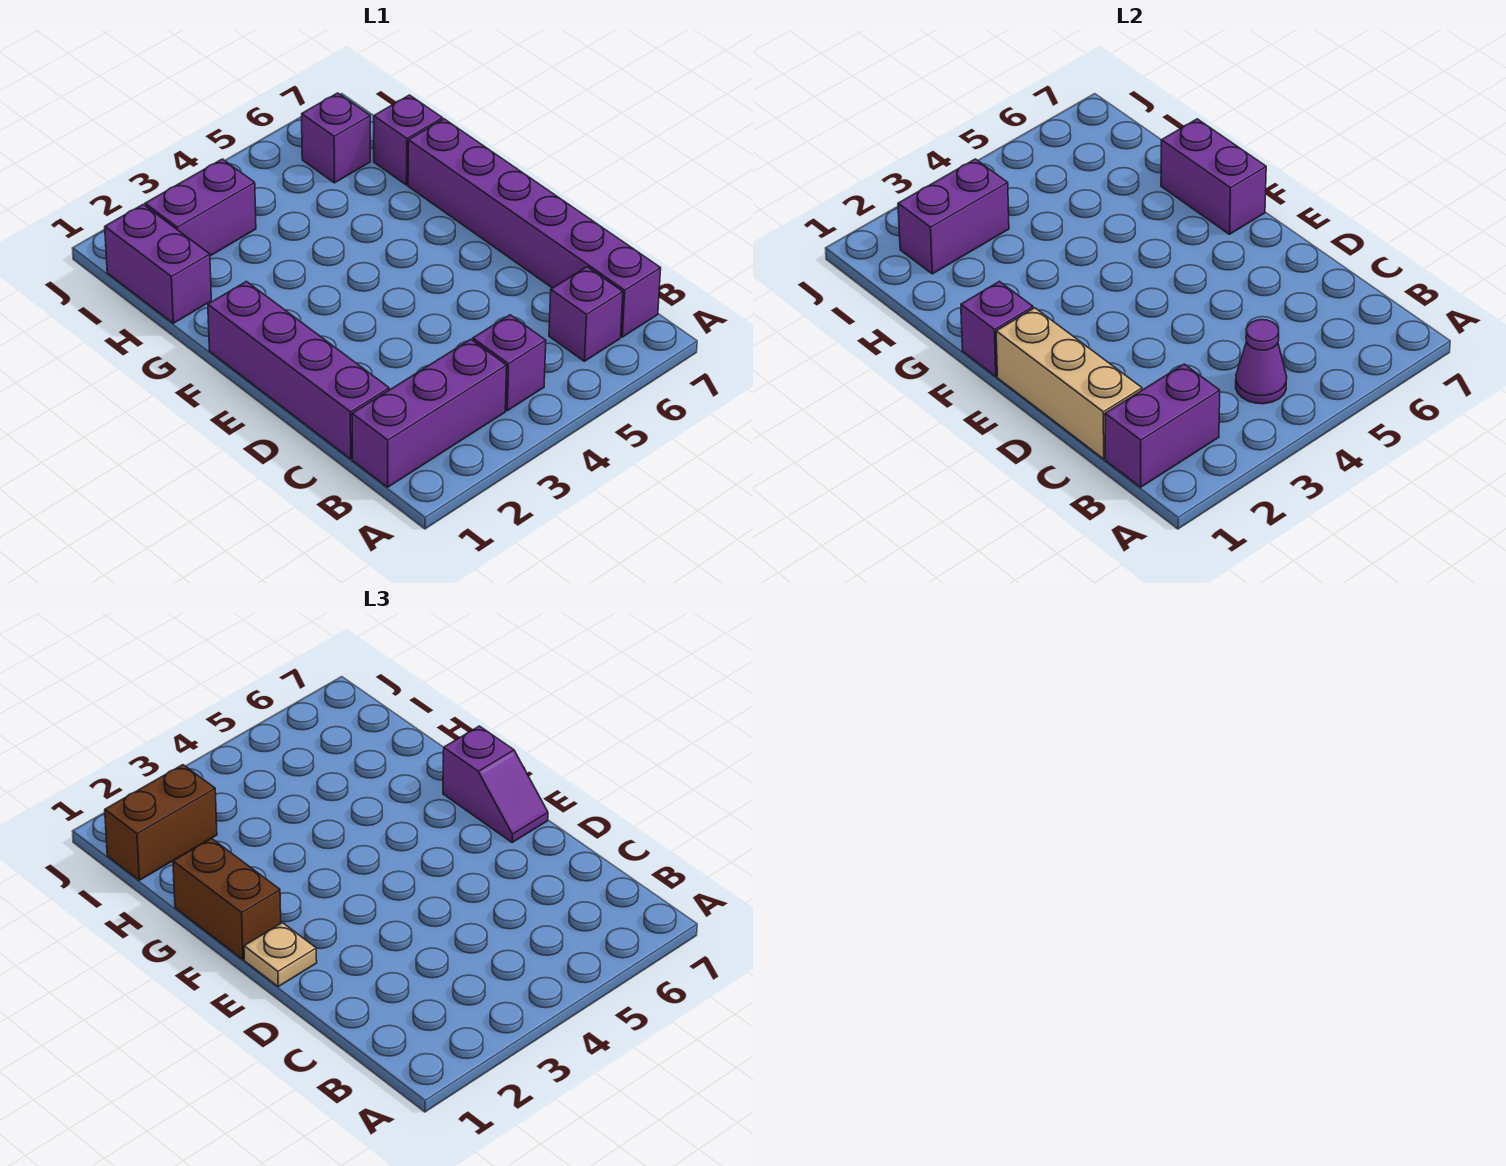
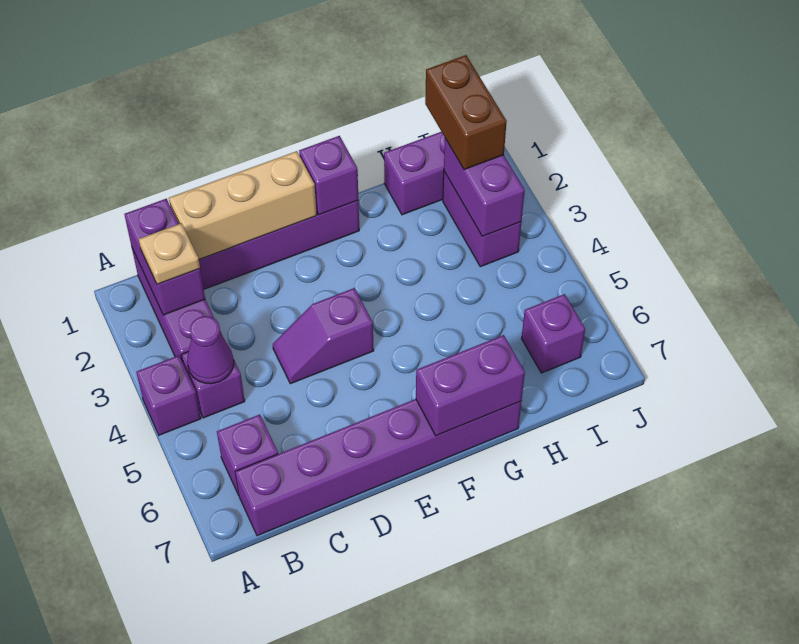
tan plate E1 level 3 -> tan plate B2 level 3
purple slope E7:F7 level 3 top F -> purple slope D4:E4 level 1 top E
brown brick F1:G1 level 3 -> none
purple brick H7 level 1 -> purple brick A4 level 1

